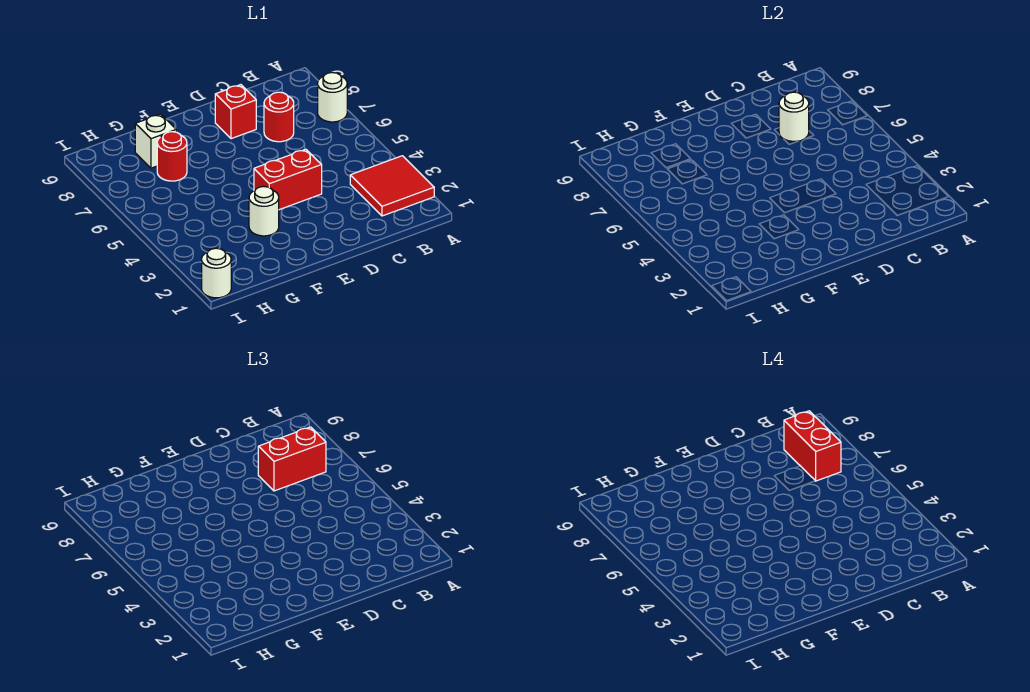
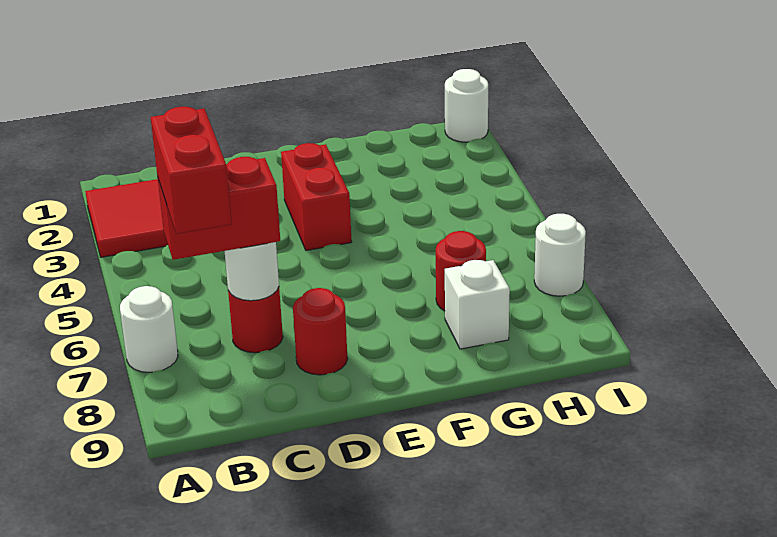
red brick D4:E4 level 1 -> red brick E3:E4 level 1
red brick D8 level 1 -> red round brick D8 level 1
white round brick F3 level 1 -> white round brick I7 level 1

